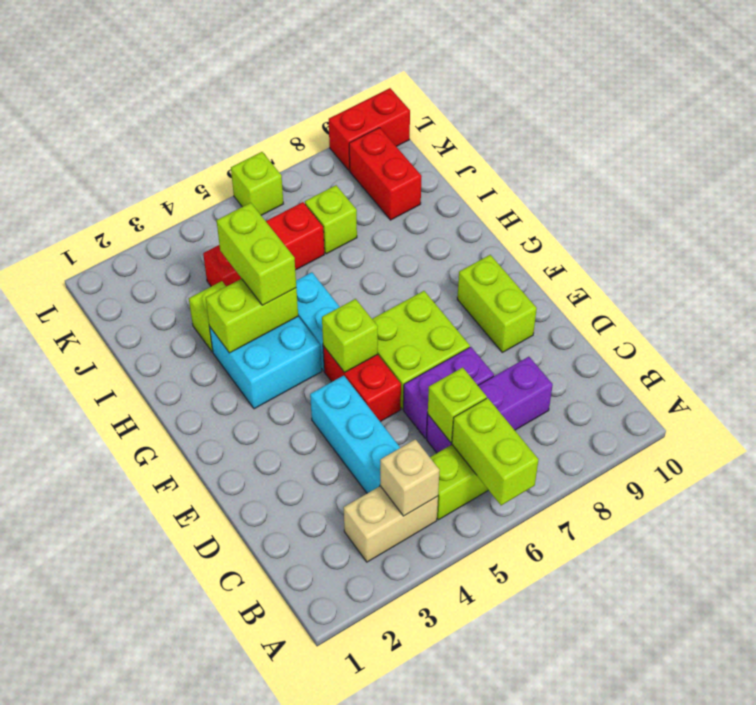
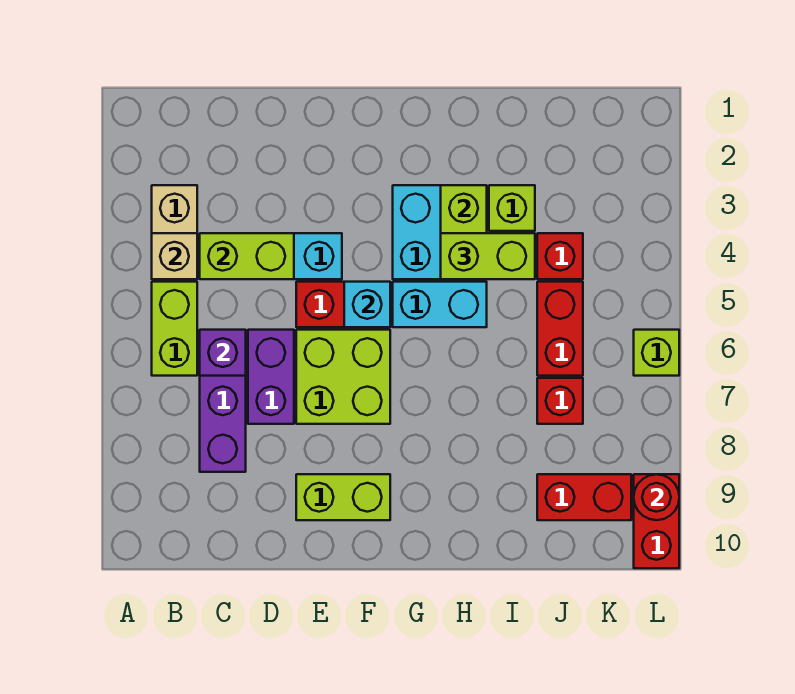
lime brick A6:B6 level 2 -> lime brick C4:D4 level 2
lime brick C6 level 2 -> purple brick C6 level 2
lime brick F5 level 2 -> cyan brick F5 level 2
lime brick J7 level 1 -> red brick J7 level 1
none -> red round brick L9 level 2

